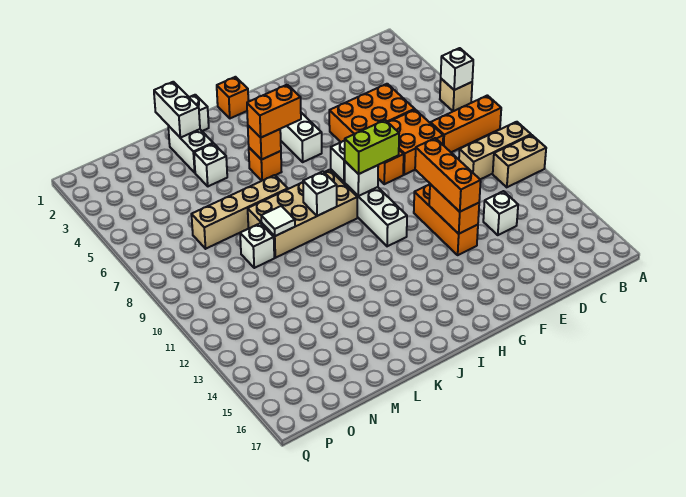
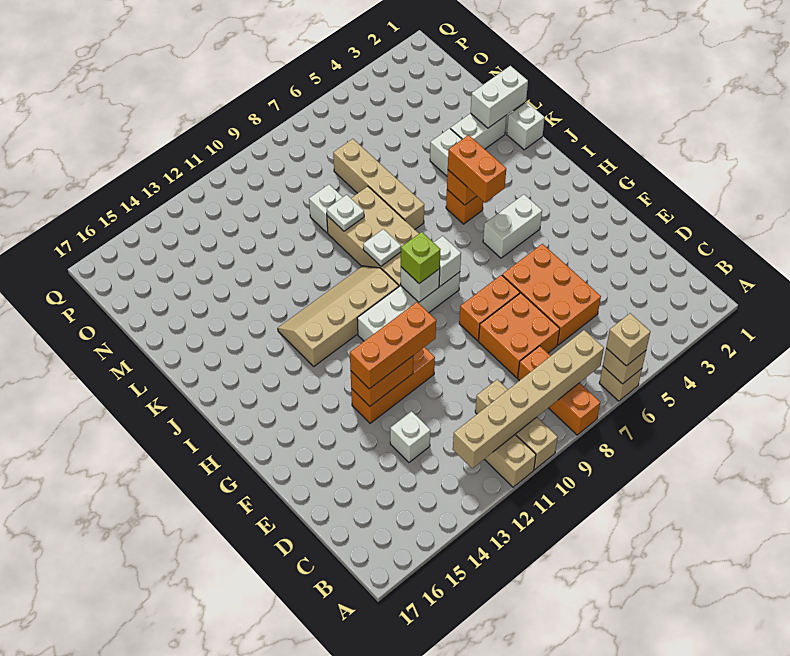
white brick A6 level 2 -> tan brick A6 level 2
none -> tan brick A6 level 3
none -> tan brick B7:B12 level 2
lime brick G9:H9 level 3 -> lime brick H9 level 3
orange brick I1 level 1 -> none
none -> tan slope I10:J13 level 1 top I
white brick J9 level 2 -> white plate J9 level 2
white tile L9 level 2 -> white plate L9 level 2

